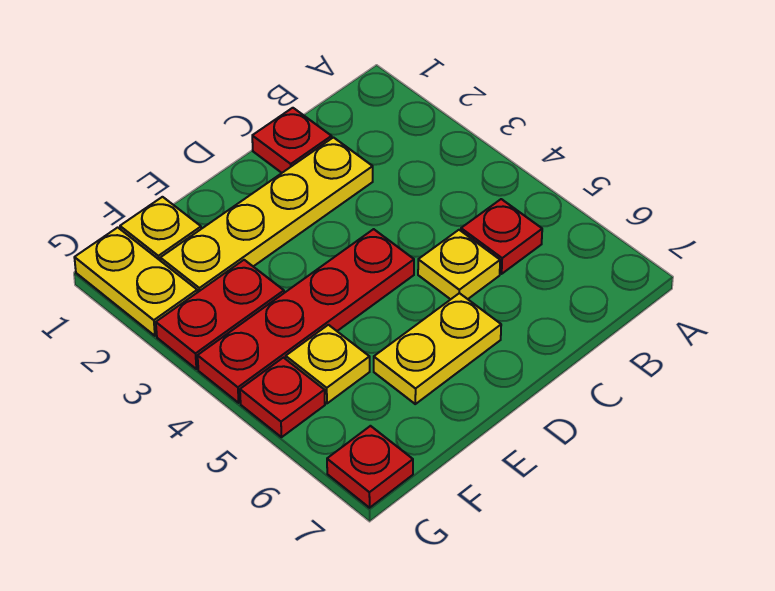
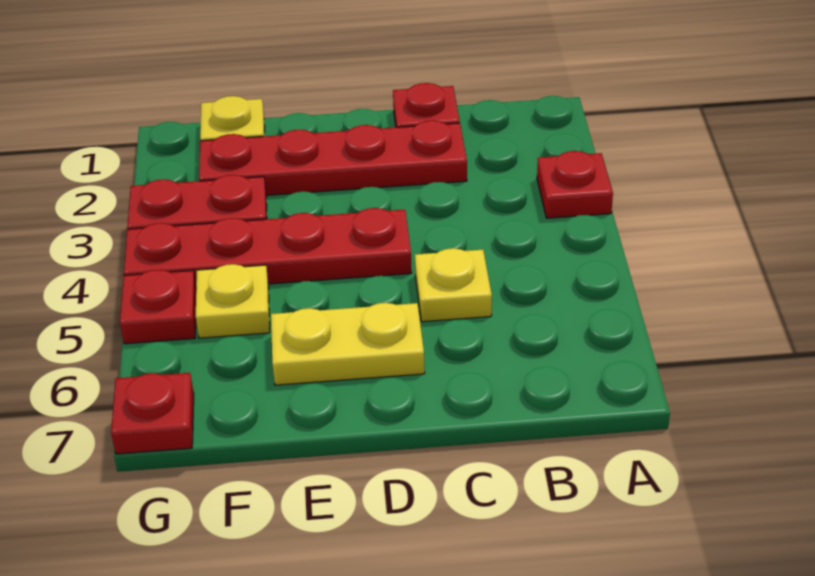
red plate B5 level 1 -> red plate A3 level 1
yellow plate C2:F2 level 1 -> red plate C2:F2 level 1
yellow plate G1:G2 level 1 -> none

